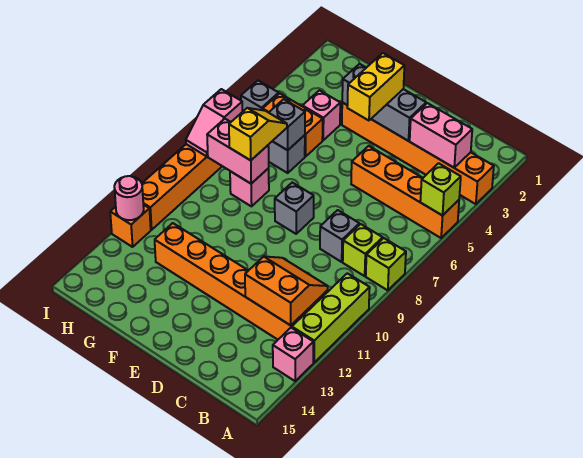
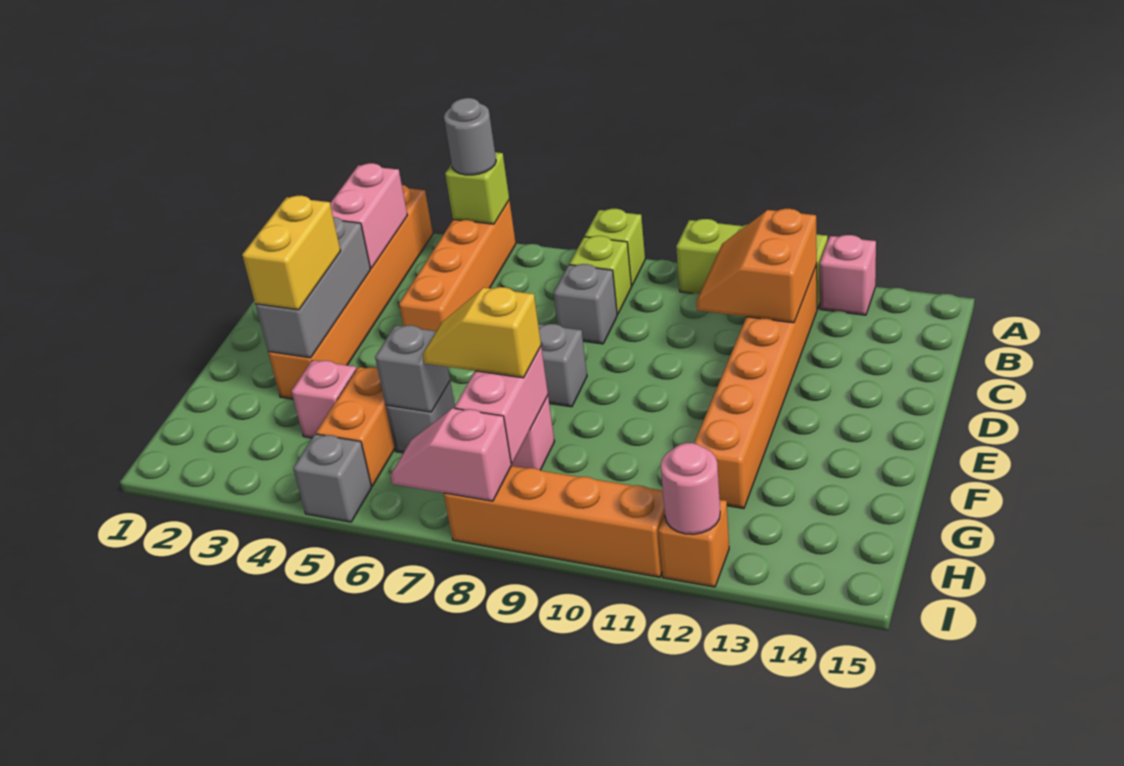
none -> grey round brick A5 level 3
yellow brick E3:E4 level 3 -> yellow brick E3:F3 level 3
pink slope I7:I8 level 2 top 7 -> pink slope I7:I8 level 2 top 8

